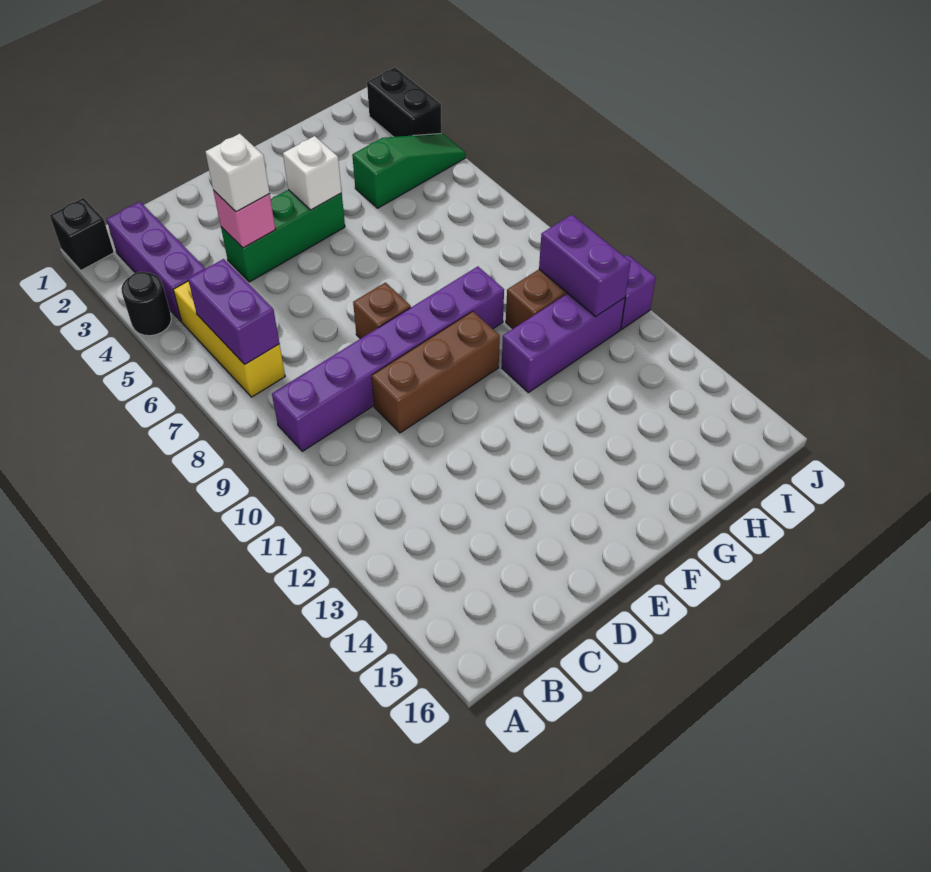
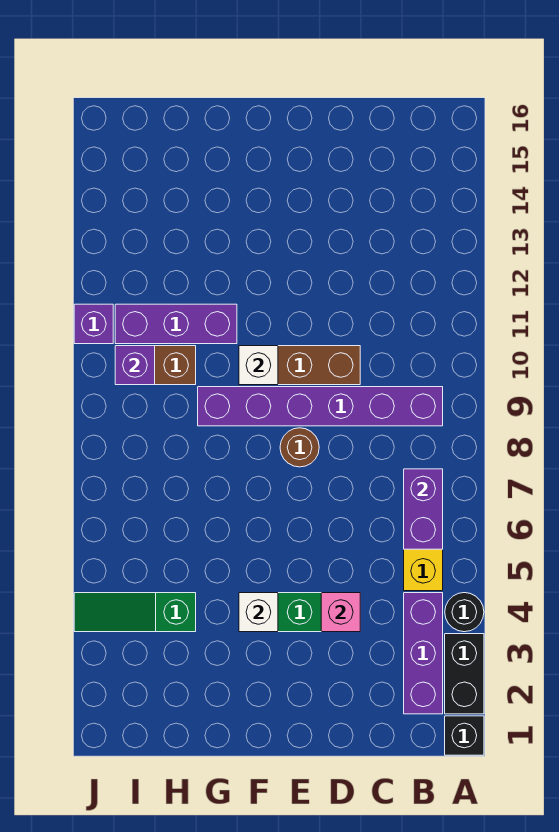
white brick D4 level 3 -> white brick F10 level 2
brown brick E8 level 1 -> brown round brick E8 level 1
purple brick I10:I11 level 2 -> purple brick I10 level 2
black brick J2:J3 level 1 -> black brick A2:A3 level 1

